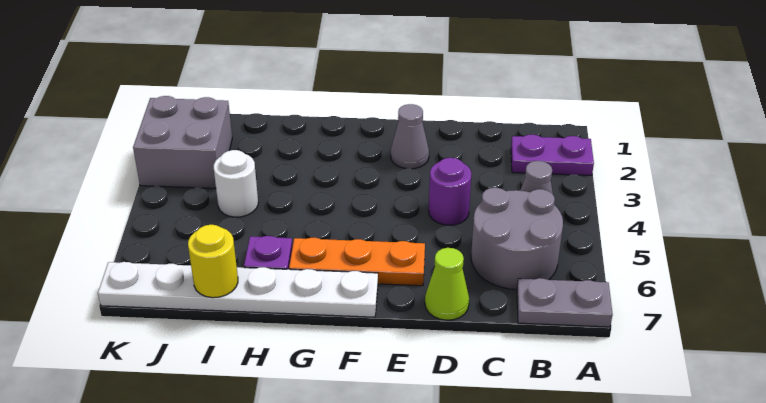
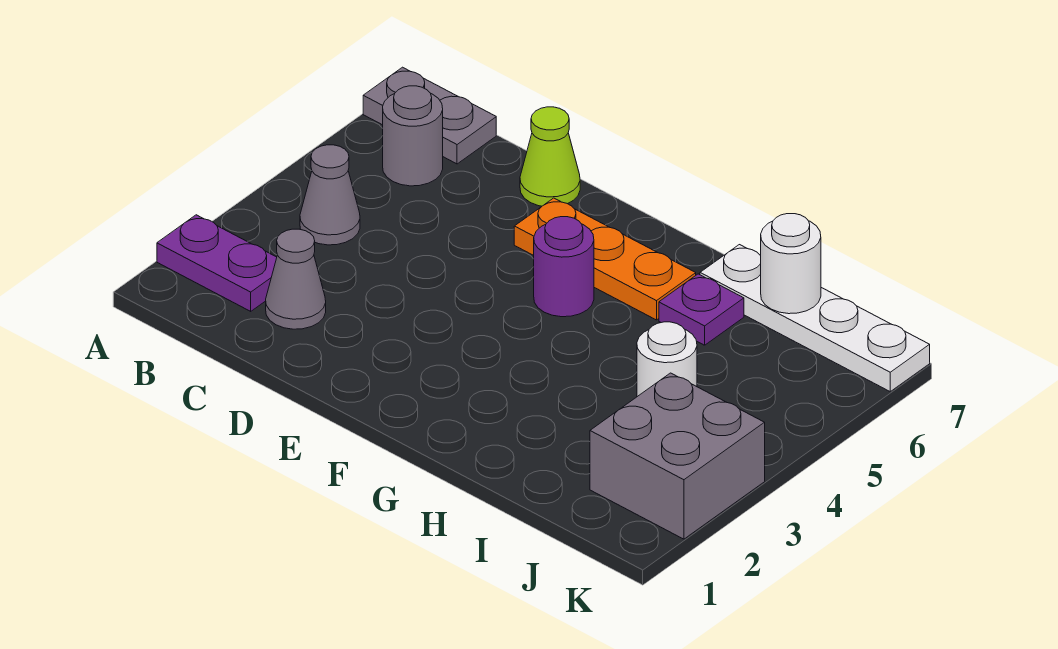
grey round brick B5:C6 level 1 -> grey round brick B6 level 1
purple round brick D4 level 1 -> purple round brick F5 level 1
grey cone E2 level 1 -> grey cone C2 level 1
white plate F7:K7 level 1 -> white plate H7:K7 level 1
yellow round brick I7 level 2 -> white round brick I7 level 2

